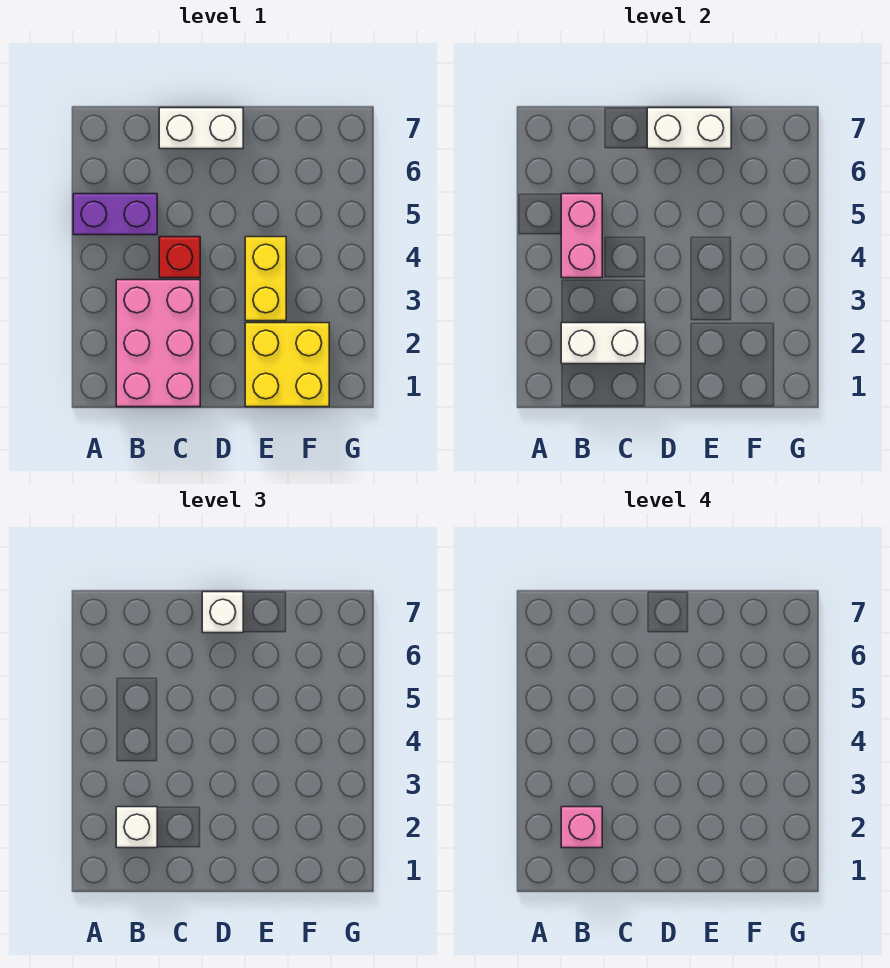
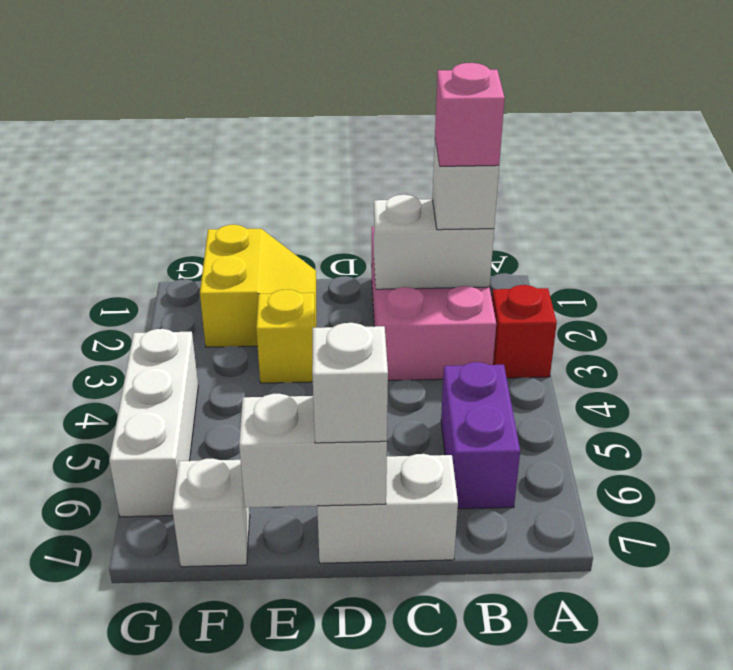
purple brick A5:B5 level 1 -> purple brick B5:B6 level 1
pink brick B4:B5 level 2 -> none
red brick C4 level 1 -> red brick A3 level 1
yellow brick E1:F2 level 1 -> yellow slope E1:F2 level 1 top F
yellow brick E3:E4 level 1 -> yellow brick E3 level 1
none -> white brick F7 level 1
none -> white brick G4:G6 level 1

